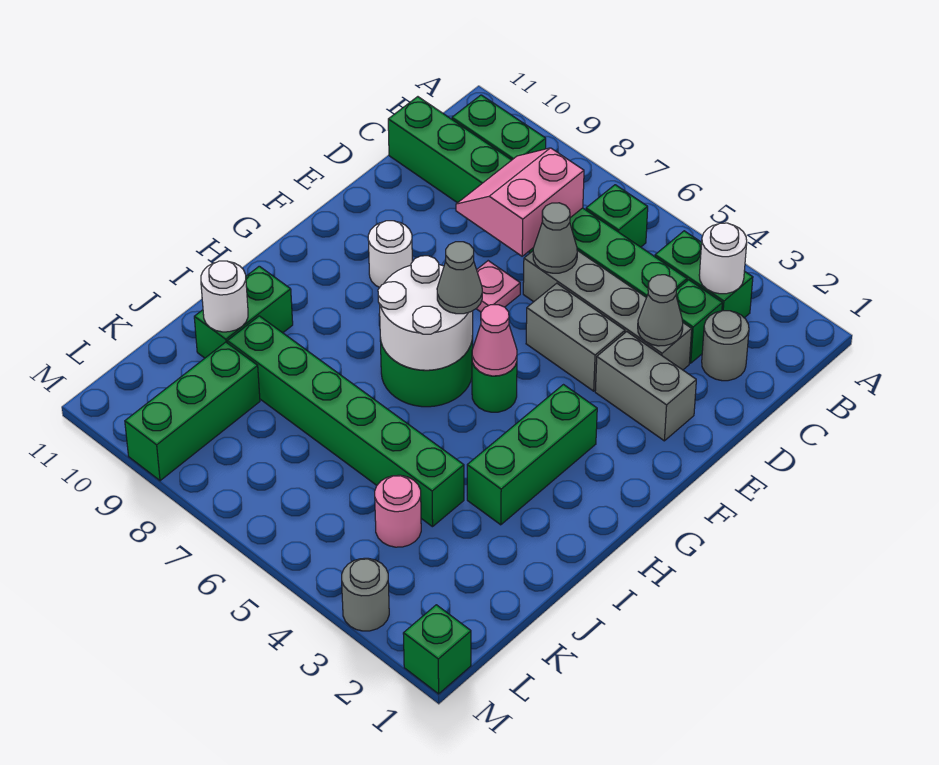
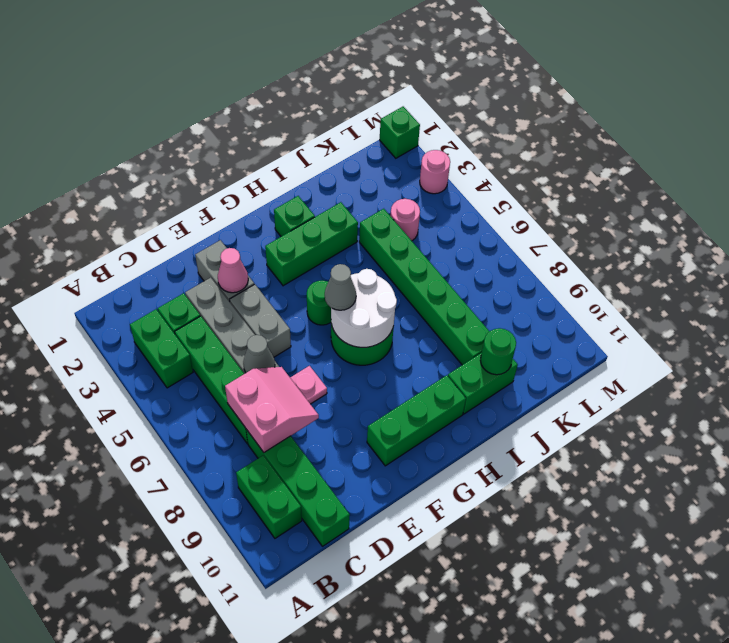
white round brick B3 level 2 -> none
green brick B6 level 1 -> green brick H2 level 1
grey round brick C2 level 1 -> none
pink slope C7:D8 level 2 top 7 -> pink slope C7:D8 level 2 top C
grey cone D3 level 2 -> none
white round brick F9 level 1 -> none
pink cone G5 level 2 -> pink cone E3 level 2
white round brick J10 level 2 -> green round brick J10 level 2
green brick K9:M9 level 1 -> green brick F10:H10 level 1
grey round brick M3 level 1 -> pink round brick M3 level 1

